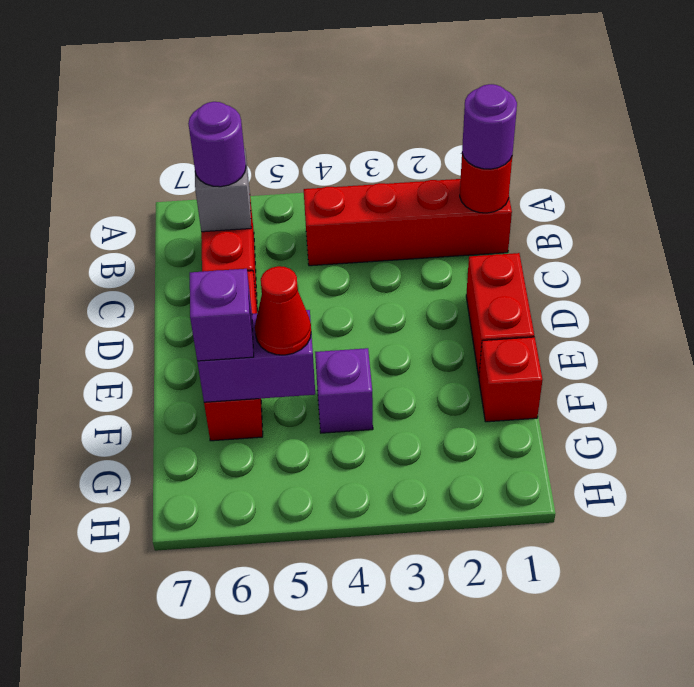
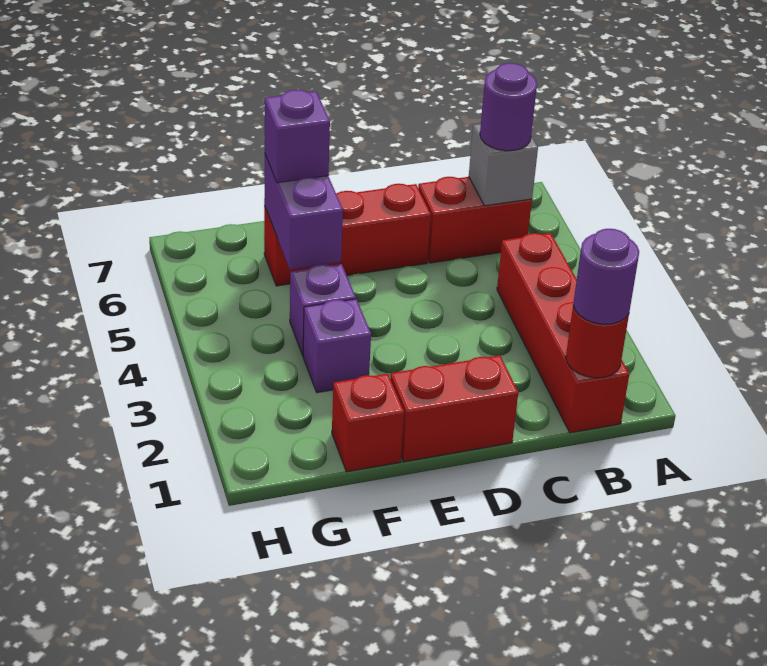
none -> purple brick F3 level 1
red cone F5 level 3 -> none

